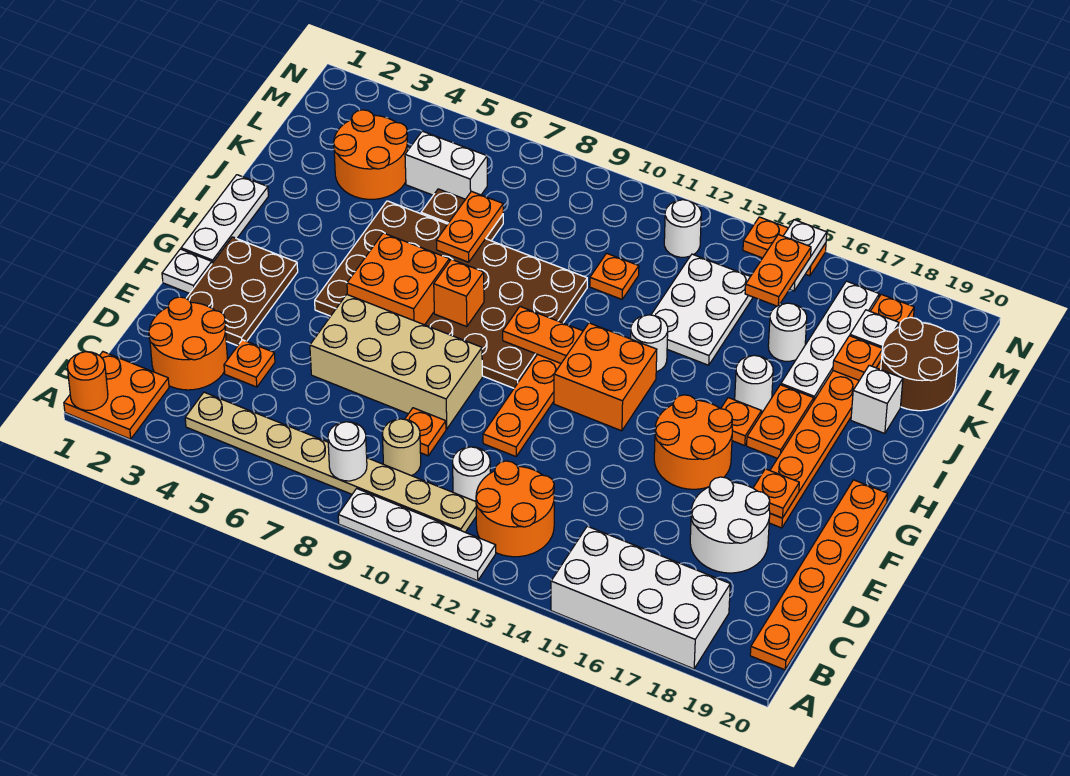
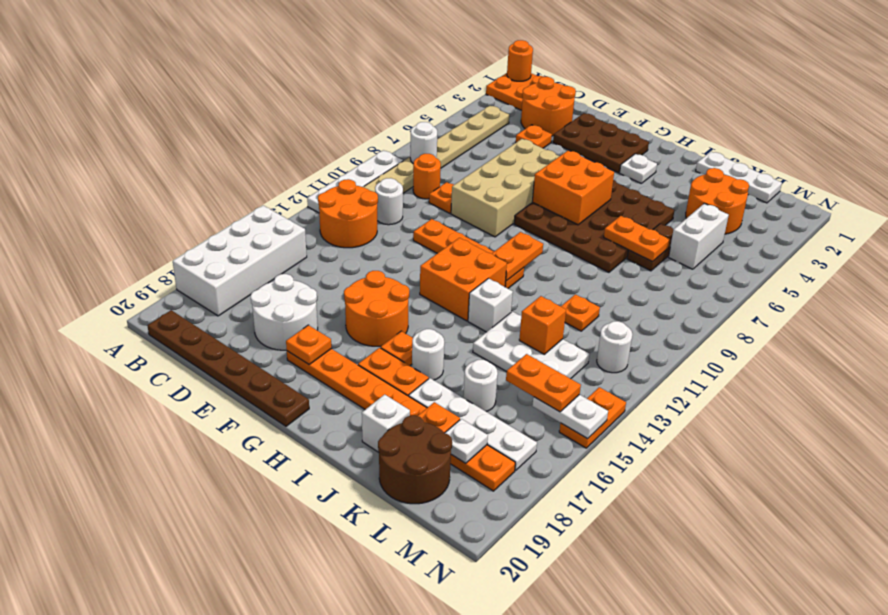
orange plate B20:G20 level 1 -> brown plate B20:G20 level 1
tan round brick C9 level 1 -> orange round brick C9 level 1
white plate F1 level 1 -> white plate H3 level 1
white plate G1:I1 level 1 -> white plate J1:L1 level 1
brown plate G5:J10 level 1 -> brown plate G5:J8 level 1
orange brick H8 level 2 -> orange brick K13 level 2
white round brick I13 level 1 -> white brick I13 level 1

